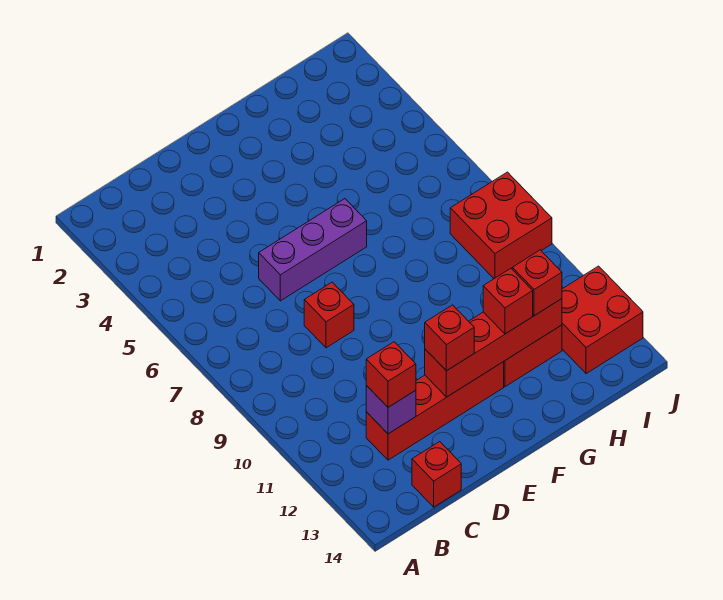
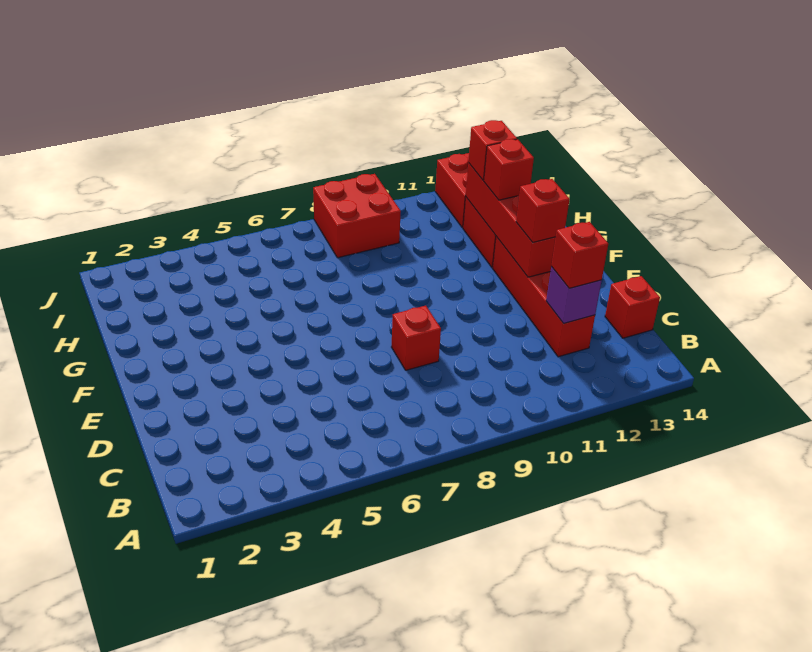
purple brick D6:F6 level 1 -> none

